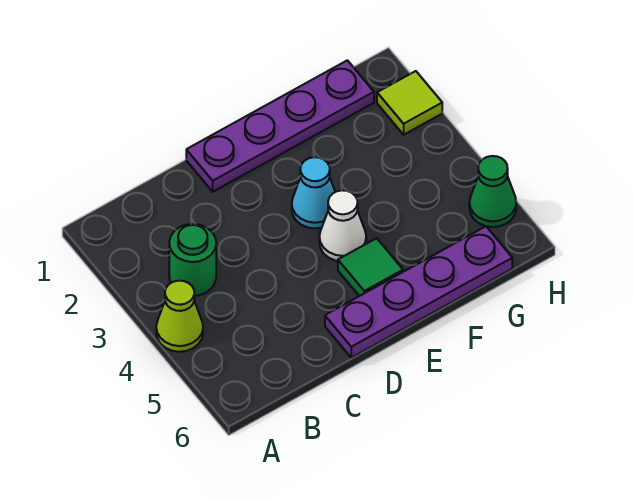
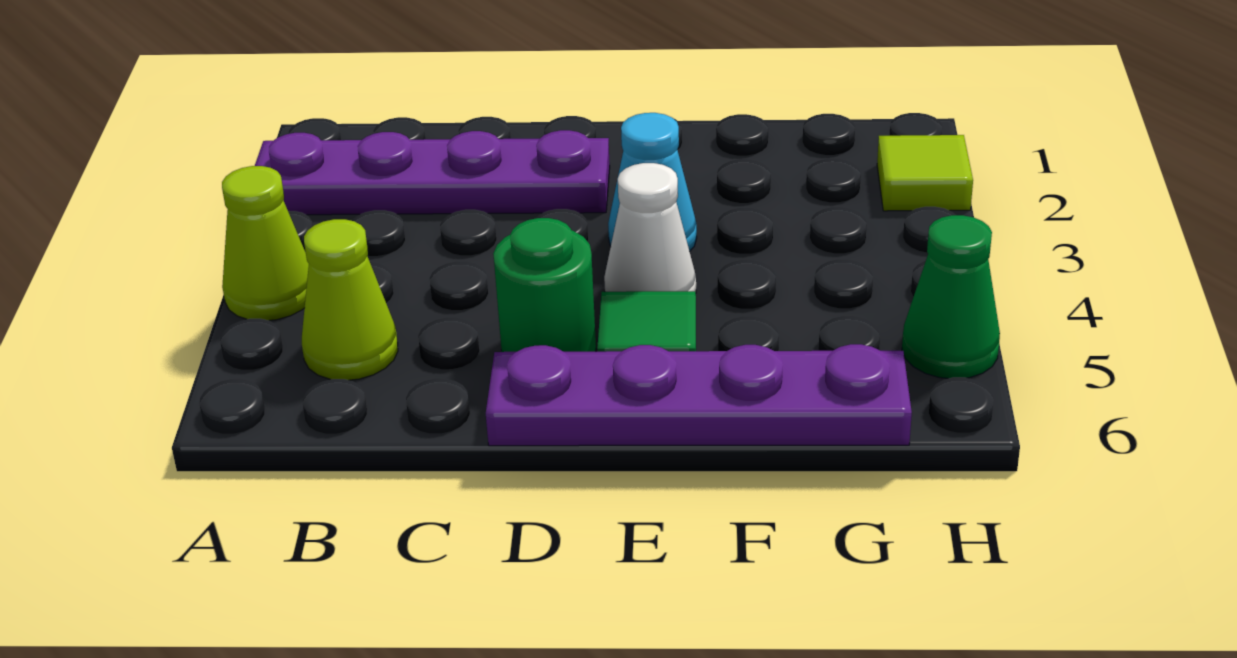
green round brick B3 level 1 -> green round brick D5 level 1
none -> lime cone B5 level 1
purple plate D1:G1 level 1 -> purple plate A2:D2 level 1

